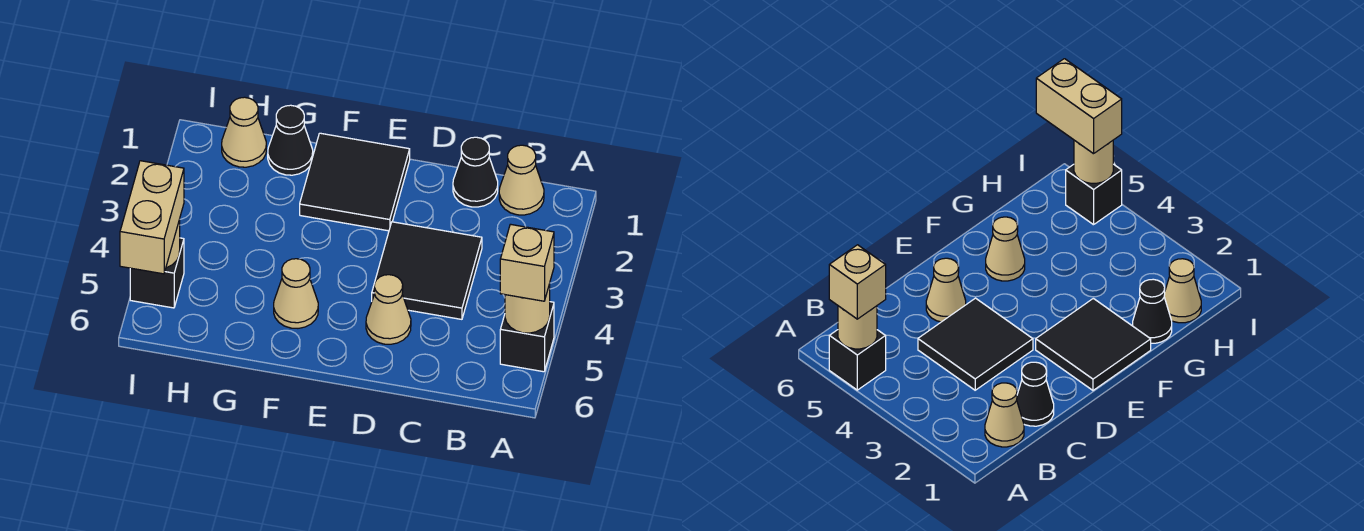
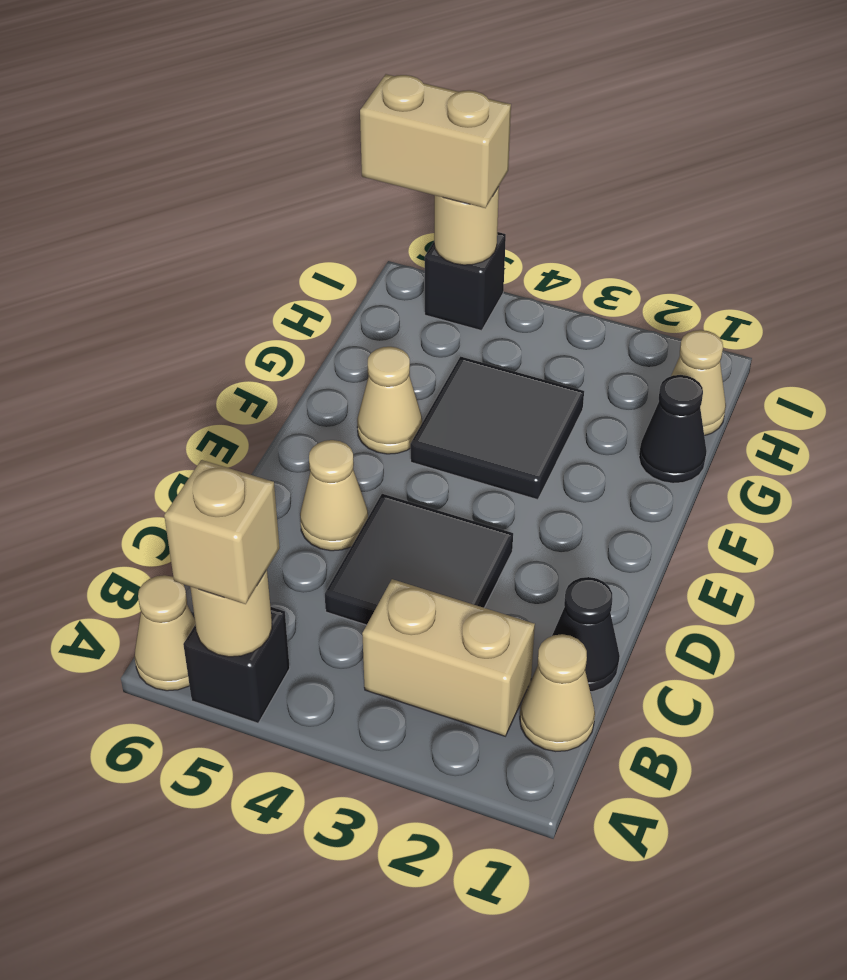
none -> tan cone A6 level 1
none -> tan brick B2:B3 level 1
black tile E1:F2 level 1 -> black tile F3:G4 level 1

